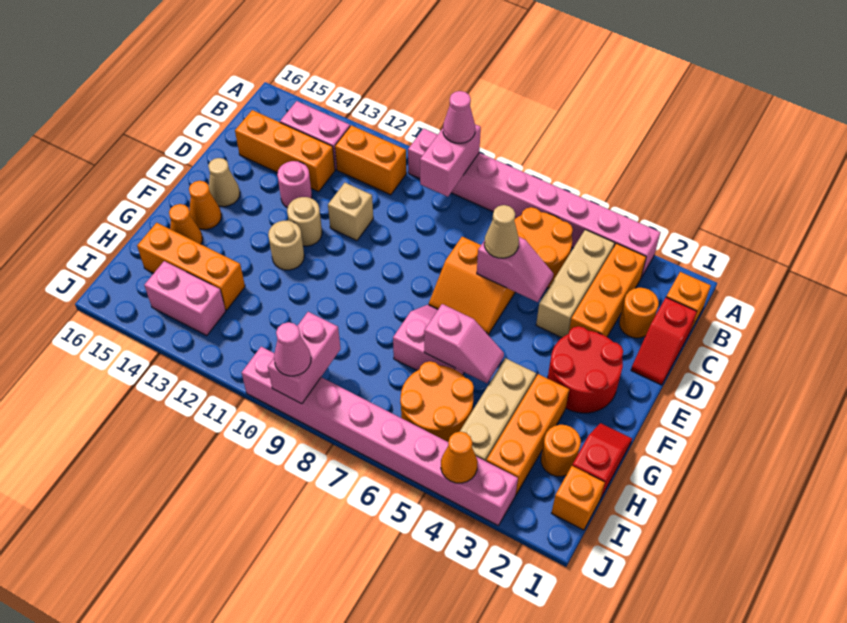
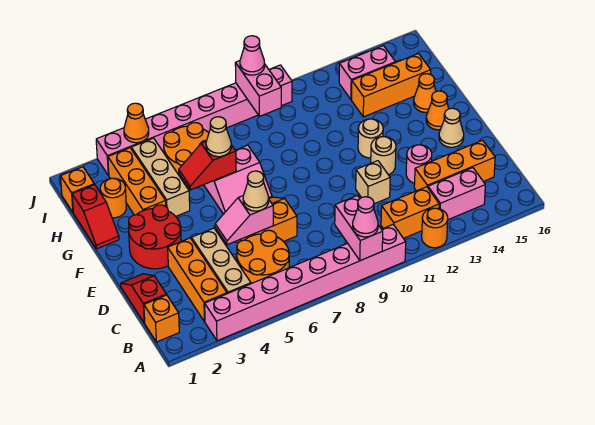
orange round brick C2 level 1 -> orange round brick A12 level 1
pink slope G5:G6 level 2 top 6 -> red slope G5:G6 level 2 top 6
none -> tan cone G6 level 3

